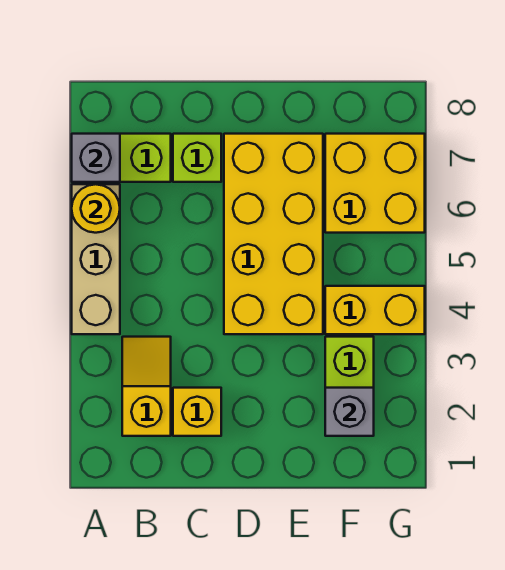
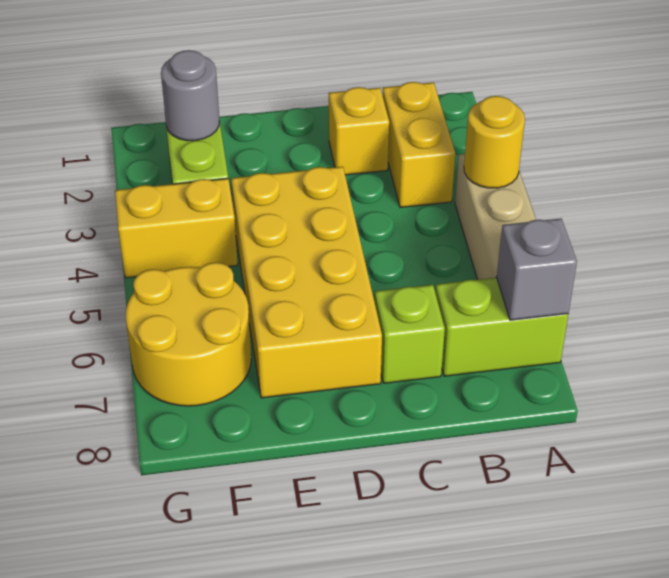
yellow round brick A6 level 2 -> yellow round brick A4 level 2
yellow slope B2:B3 level 1 top 2 -> yellow brick B2:B3 level 1
grey brick F2 level 2 -> grey round brick F2 level 2
yellow brick F6:G7 level 1 -> yellow round brick F6:G7 level 1

